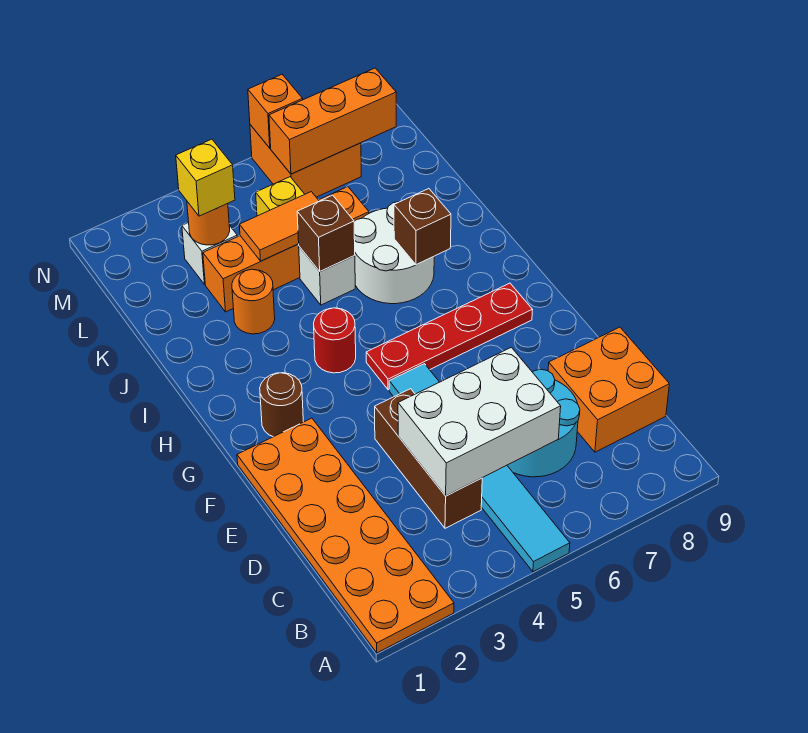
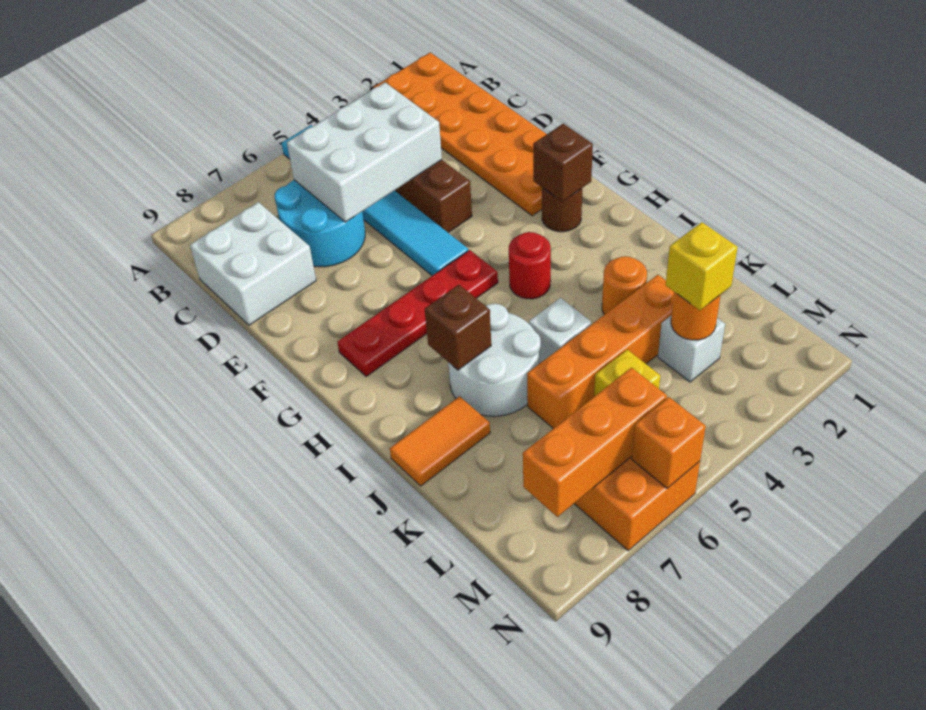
orange brick C8:D9 level 1 -> white brick C8:D9 level 1
brown brick J5 level 2 -> brown brick G2 level 2
orange tile K4:K5 level 2 -> orange tile J8:J9 level 1

